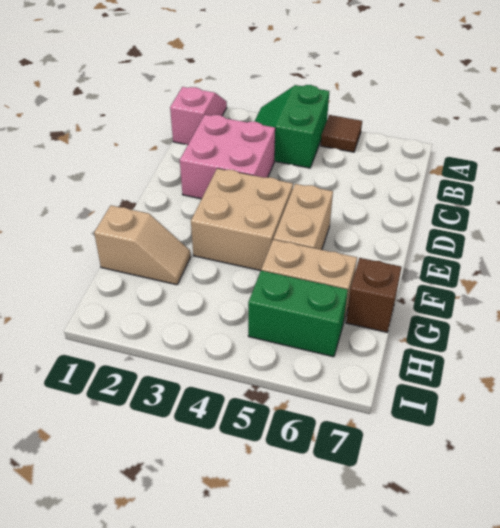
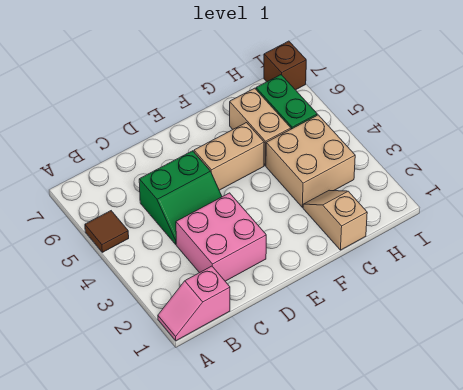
green slope A3:B4 level 1 top 4 -> green slope C4:D5 level 1 top 5
tan brick E3:F4 level 1 -> tan brick G3:H4 level 1
brown brick G7 level 1 -> brown brick I7 level 1

